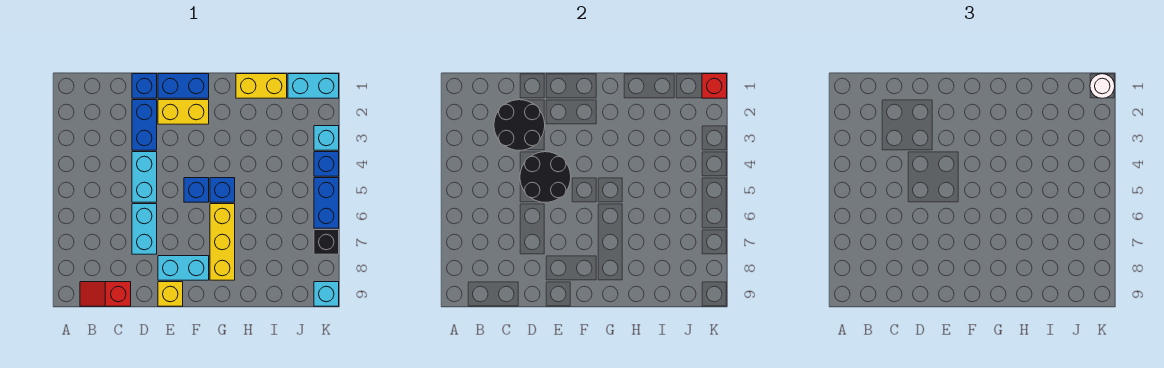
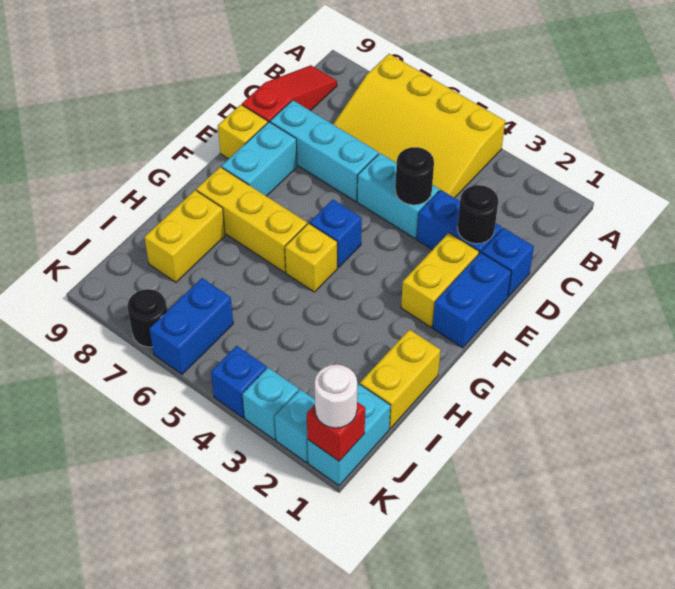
none -> yellow slope A4:C7 level 1 top A
red slope B9:C9 level 1 top C -> red slope B9:D9 level 1 top D
black round brick C2:D3 level 2 -> black round brick D2 level 2
black round brick D4:E5 level 2 -> black round brick D4 level 2
cyan brick D6:D7 level 1 -> cyan brick D6:D8 level 1
blue brick G5 level 1 -> yellow brick G5 level 1
none -> yellow brick H8:I8 level 1
blue brick K5:K6 level 1 -> blue brick J6:K6 level 1
black brick K7 level 1 -> black round brick K7 level 1
cyan brick K9 level 1 -> cyan brick K2 level 1

